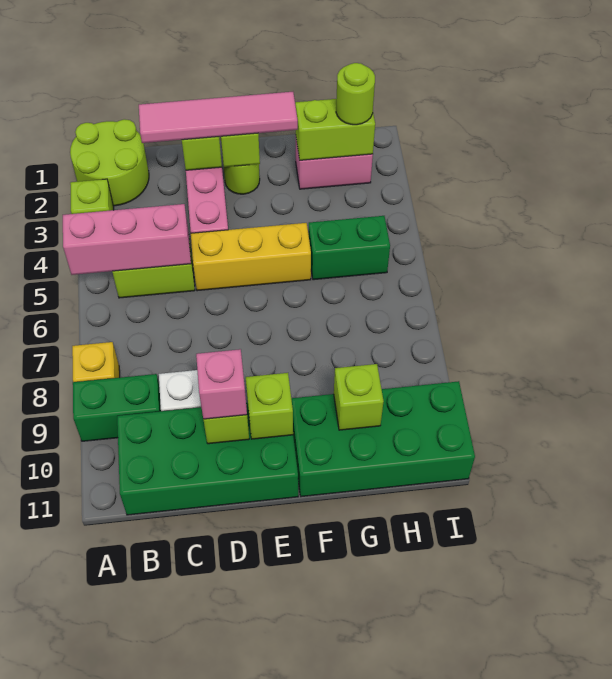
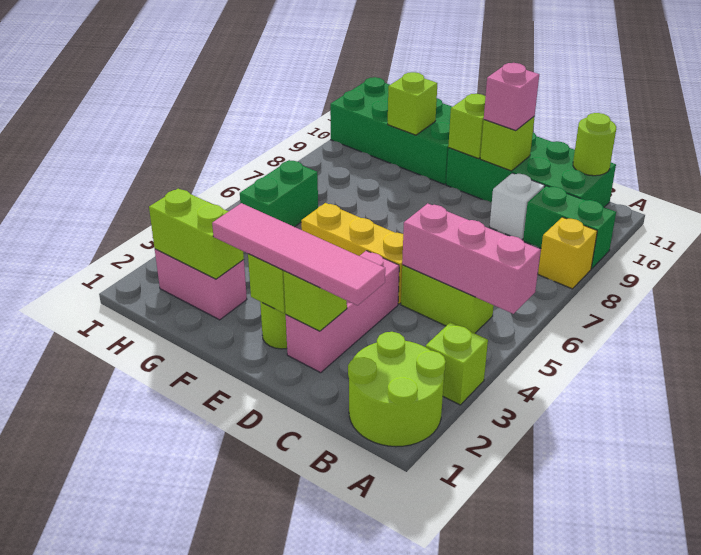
green brick G5:H5 level 1 -> green brick H5:H6 level 1
lime round brick H2 level 3 -> lime round brick B11 level 2

